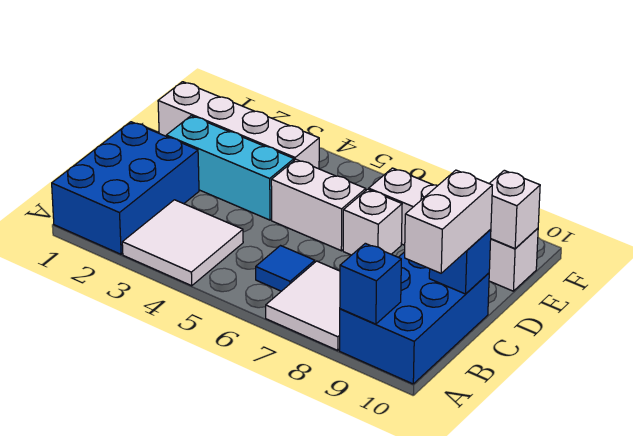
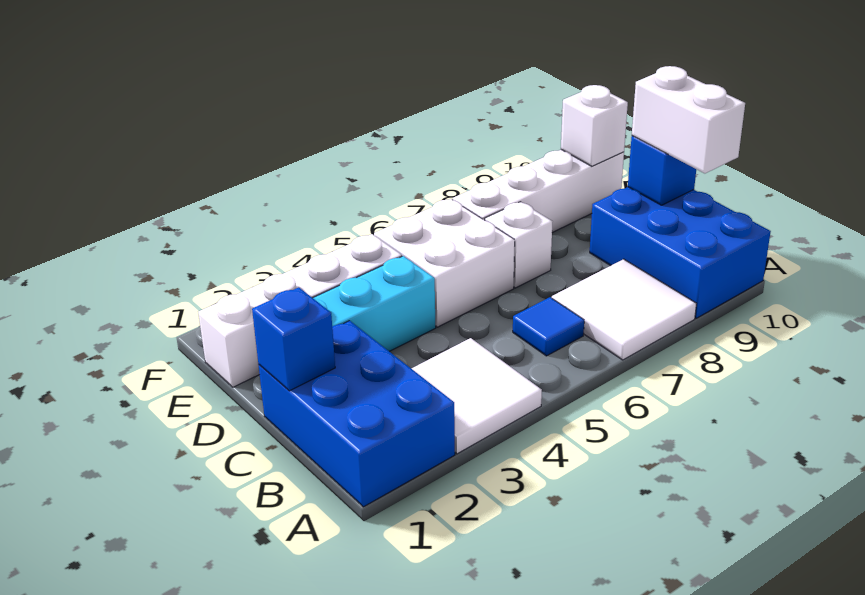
blue brick A9 level 2 -> blue brick C1 level 2
white brick D5:D6 level 1 -> white brick D5:E6 level 1

